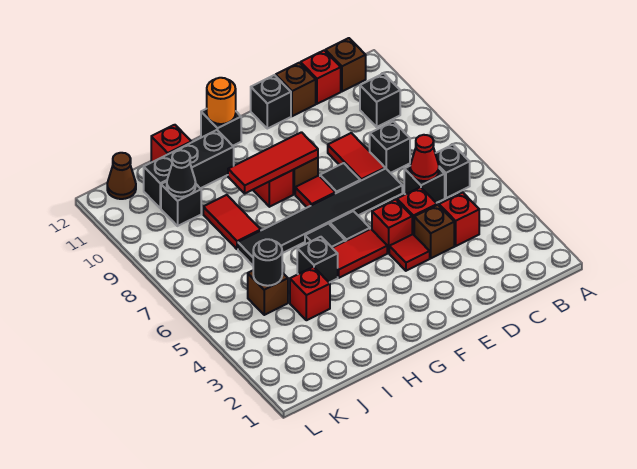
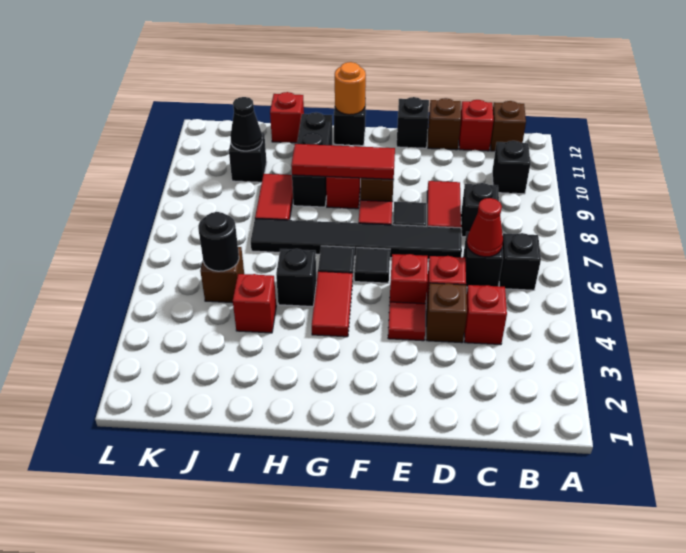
red tile F5:G5 level 1 -> red tile G4:G5 level 1
black brick H11:J11 level 1 -> black brick H9:H11 level 1
brown cone K12 level 1 -> none

